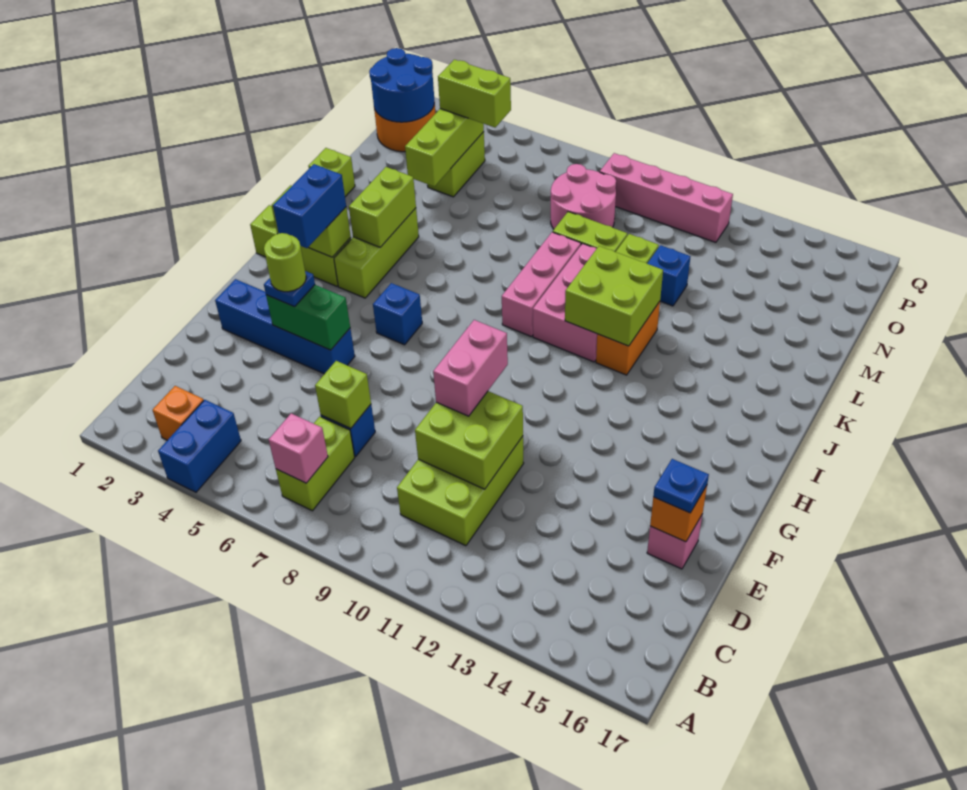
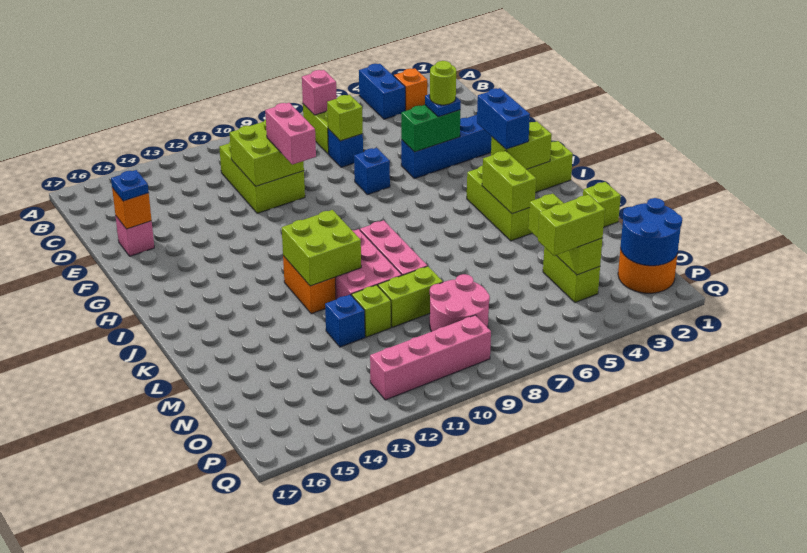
blue brick H6 level 1 -> blue brick F7 level 1

